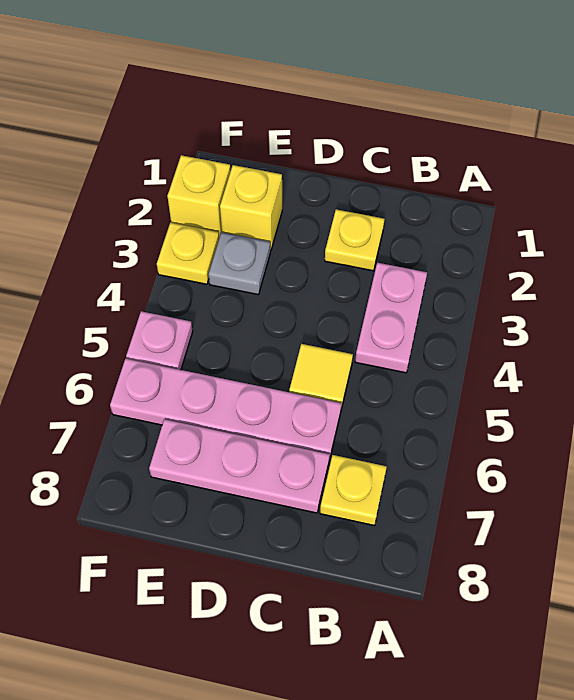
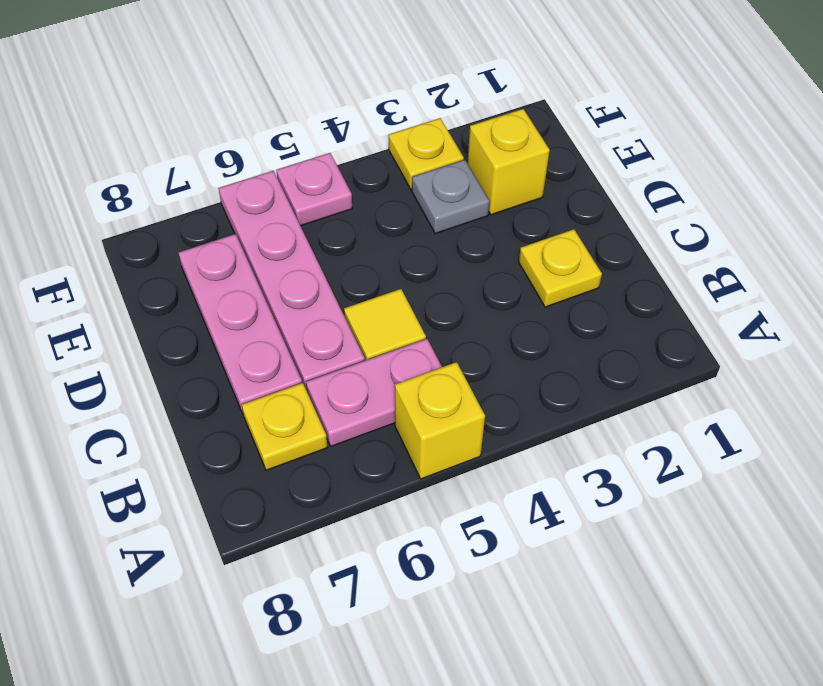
pink plate B3:B4 level 1 -> pink plate B5:B6 level 1
yellow brick F2 level 1 -> yellow brick A5 level 1

